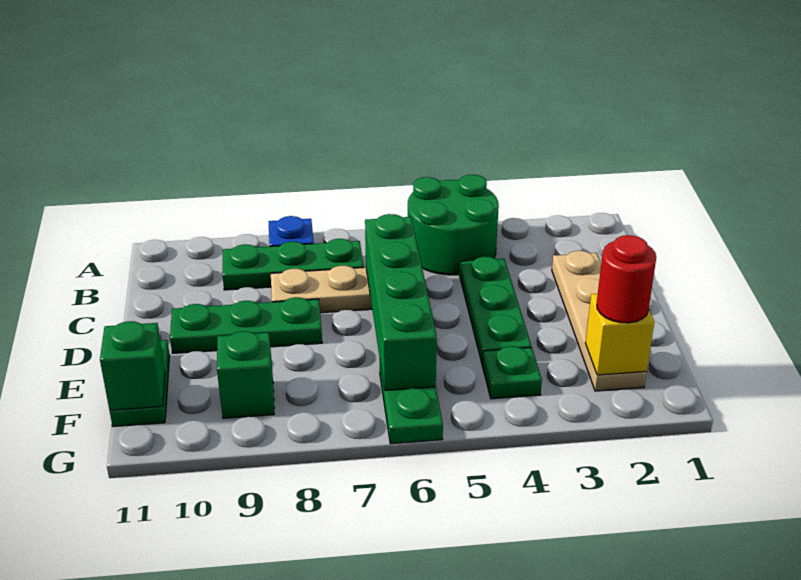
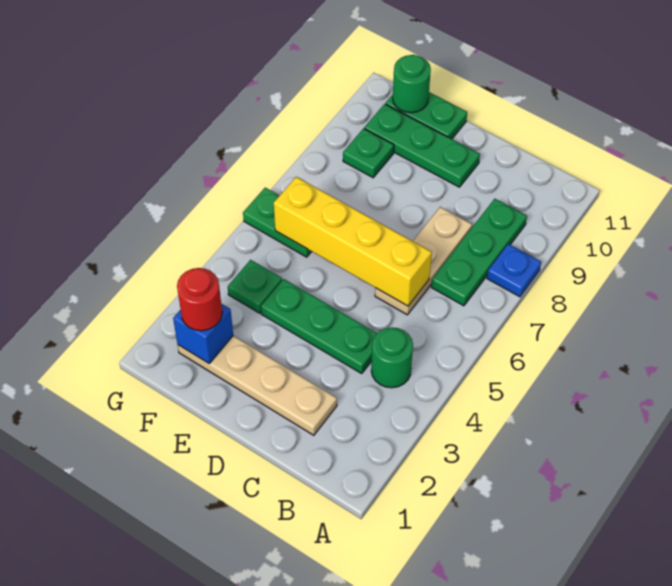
green round brick A4:B5 level 1 -> green round brick B4 level 1
green brick C6:F6 level 2 -> yellow brick C6:F6 level 2
green plate D8:D10 level 1 -> green plate D10:F10 level 1
yellow brick F2 level 2 -> blue brick F2 level 2
green brick F9 level 1 -> green plate F9 level 1
green brick F11 level 2 -> green round brick F11 level 2

